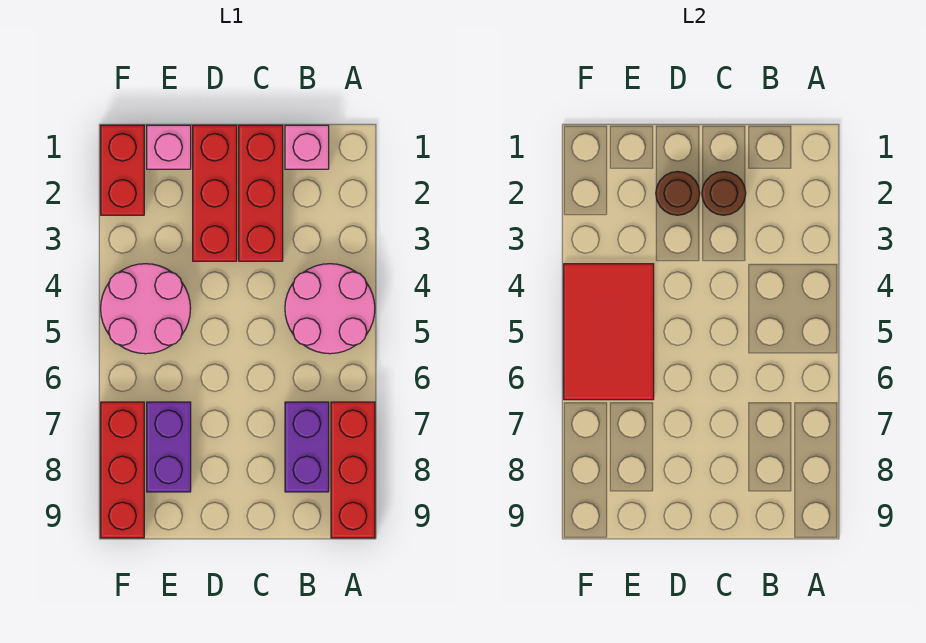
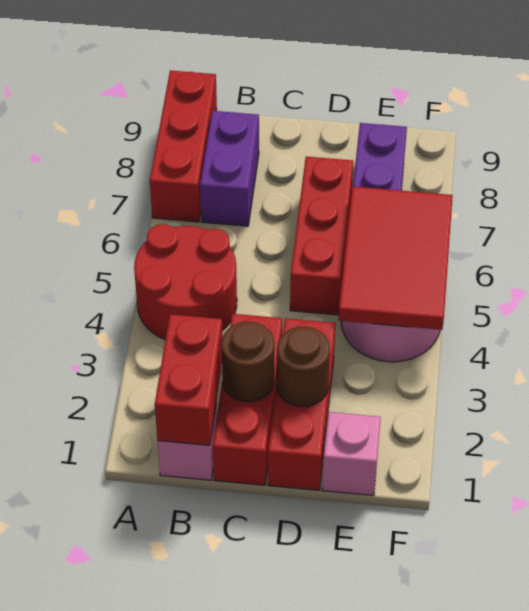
pink round brick A4:B5 level 1 -> red round brick A4:B5 level 1
red brick F1:F2 level 1 -> red brick B1:B2 level 2
red brick F7:F9 level 1 -> red brick D5:D7 level 1

